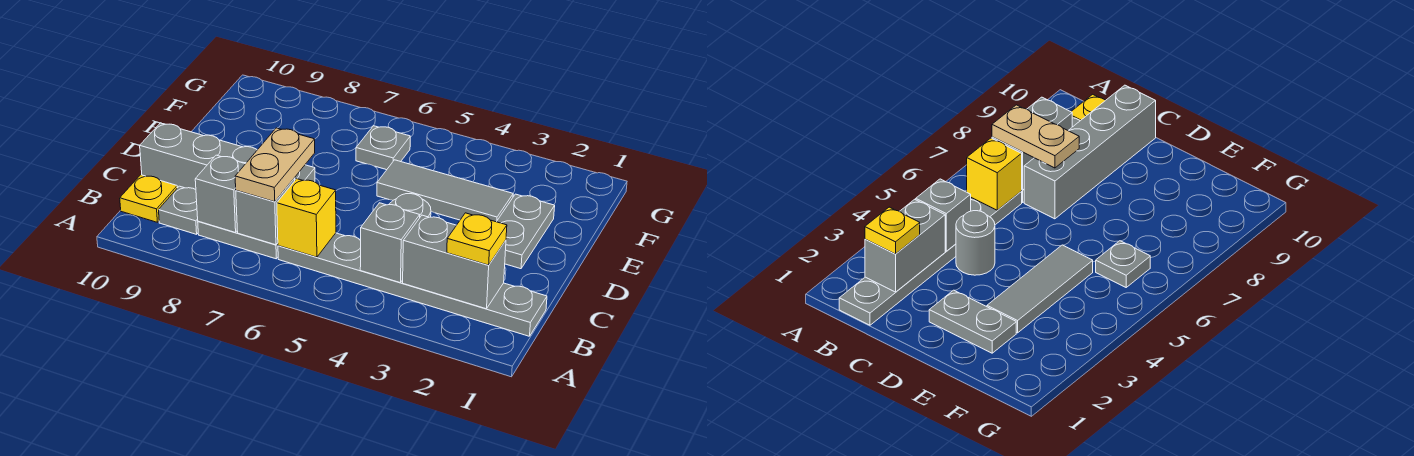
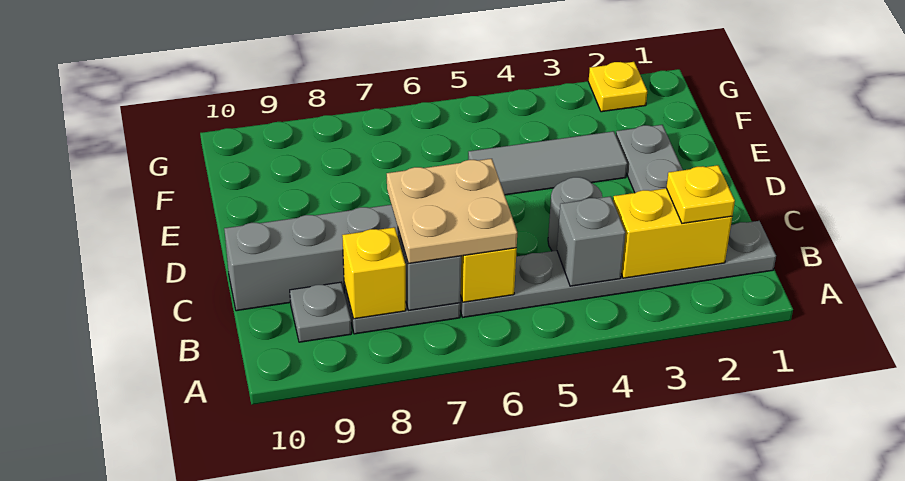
grey brick B2:B3 level 2 -> yellow brick B2:B3 level 2
tan plate B7:C7 level 3 -> tan plate B6:C7 level 3
grey brick B8 level 2 -> yellow brick B8 level 2
yellow plate B10 level 1 -> yellow plate G2 level 1
grey plate F6 level 1 -> none

